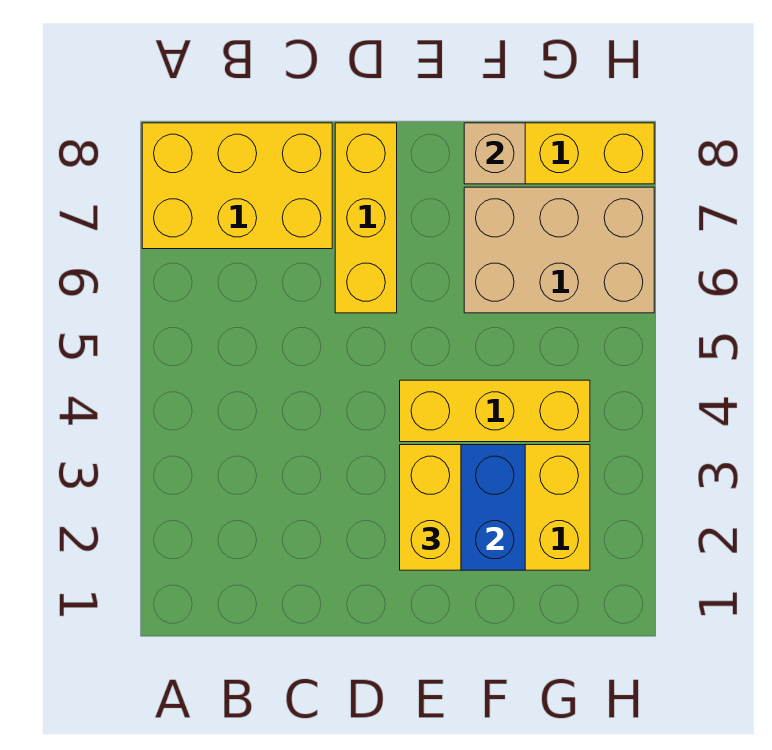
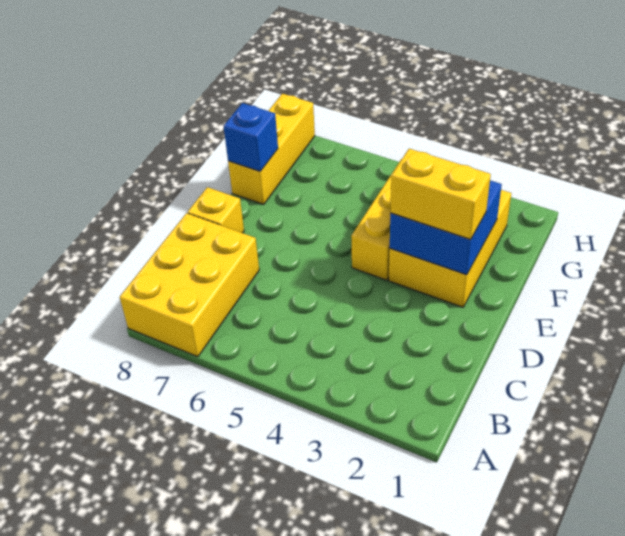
yellow brick D6:D8 level 1 -> yellow brick D8 level 1
tan brick F6:H7 level 1 -> none
tan brick F8 level 2 -> blue brick F8 level 2

